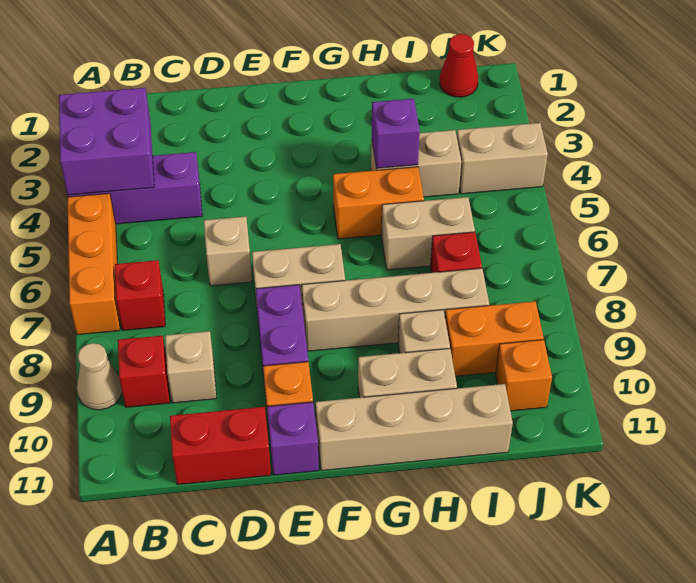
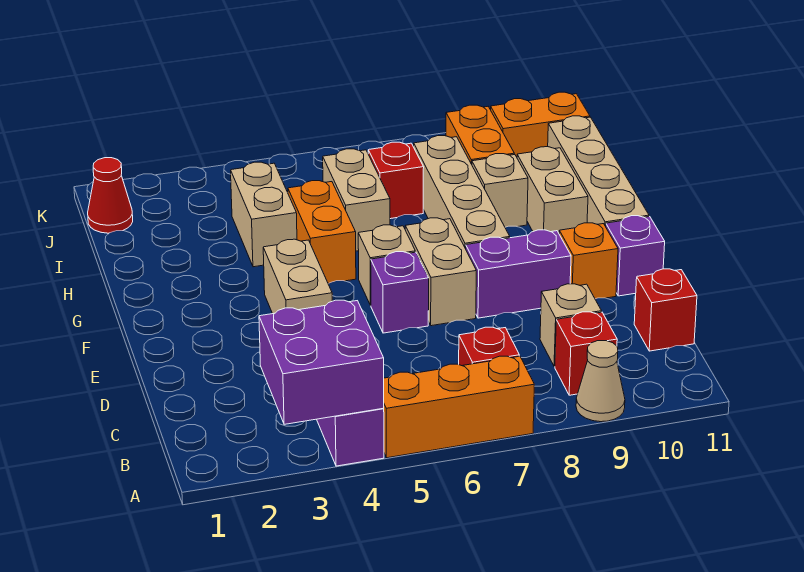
red brick C11:D11 level 1 -> red brick C11 level 1
tan brick D6 level 1 -> tan brick F6 level 1
purple brick H4 level 2 -> purple brick E6 level 1
tan brick J4:K4 level 1 -> tan brick E4:F4 level 1
orange brick J10 level 1 -> orange brick J10:J11 level 1

